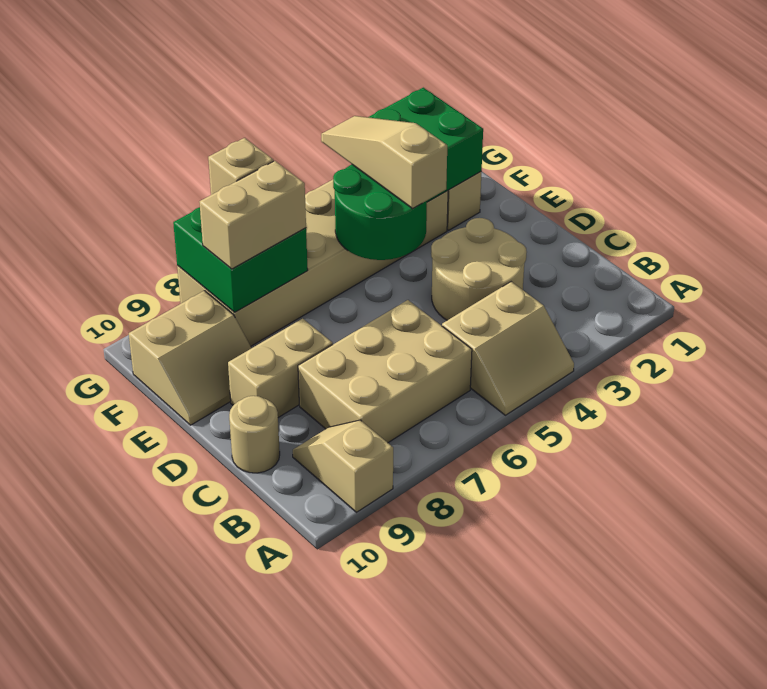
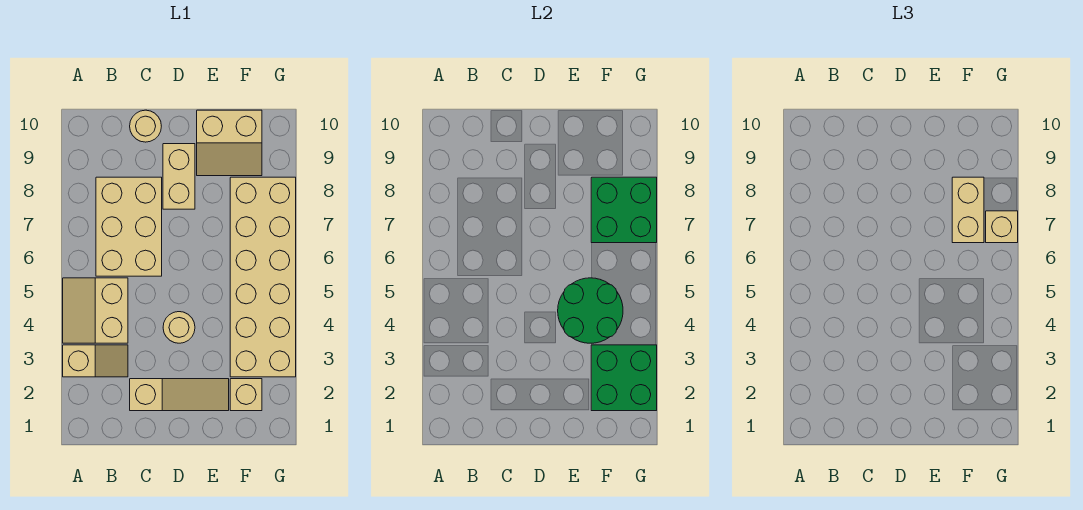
tan slope A9:B9 level 1 top A -> tan slope A3:B3 level 1 top A
tan round brick C3:D4 level 1 -> tan round brick D4 level 1
tan slope E4:G4 level 3 top E -> tan slope C2:E2 level 1 top C
tan slope E9:F10 level 1 top F -> tan slope E9:F10 level 1 top 10

